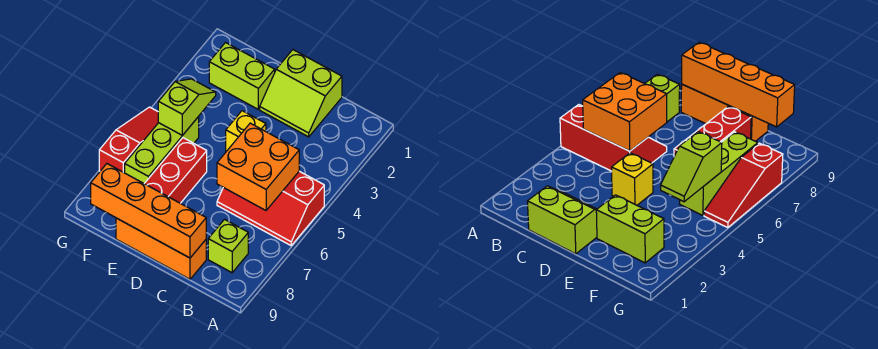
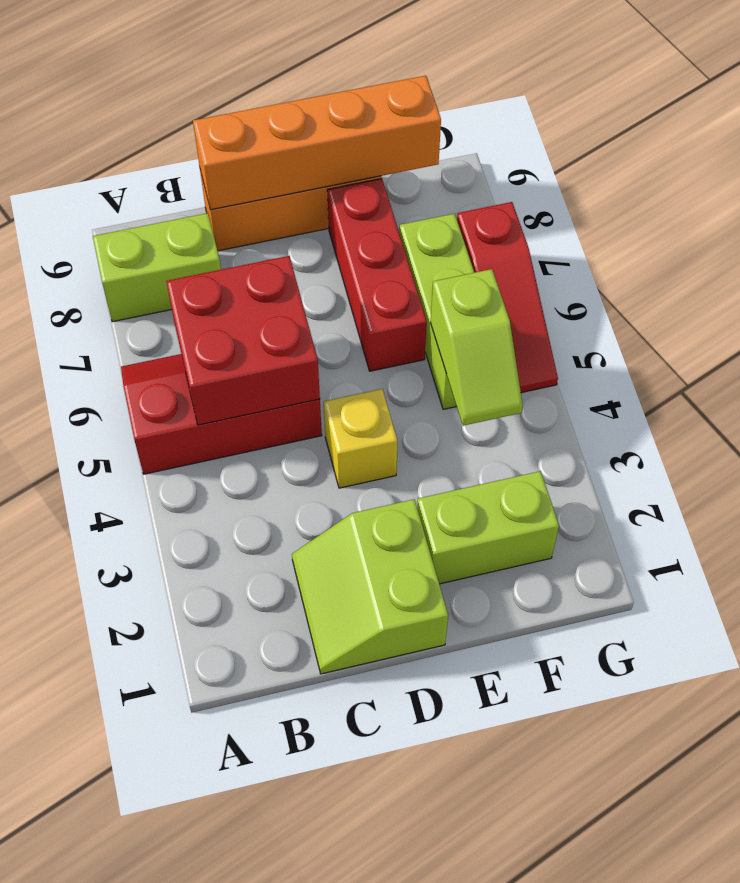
orange brick B5:C6 level 2 -> red brick B5:C6 level 2
lime brick B8 level 1 -> lime brick A8:B8 level 1
lime slope C1:D2 level 1 top 1 -> lime slope C1:D2 level 1 top D

